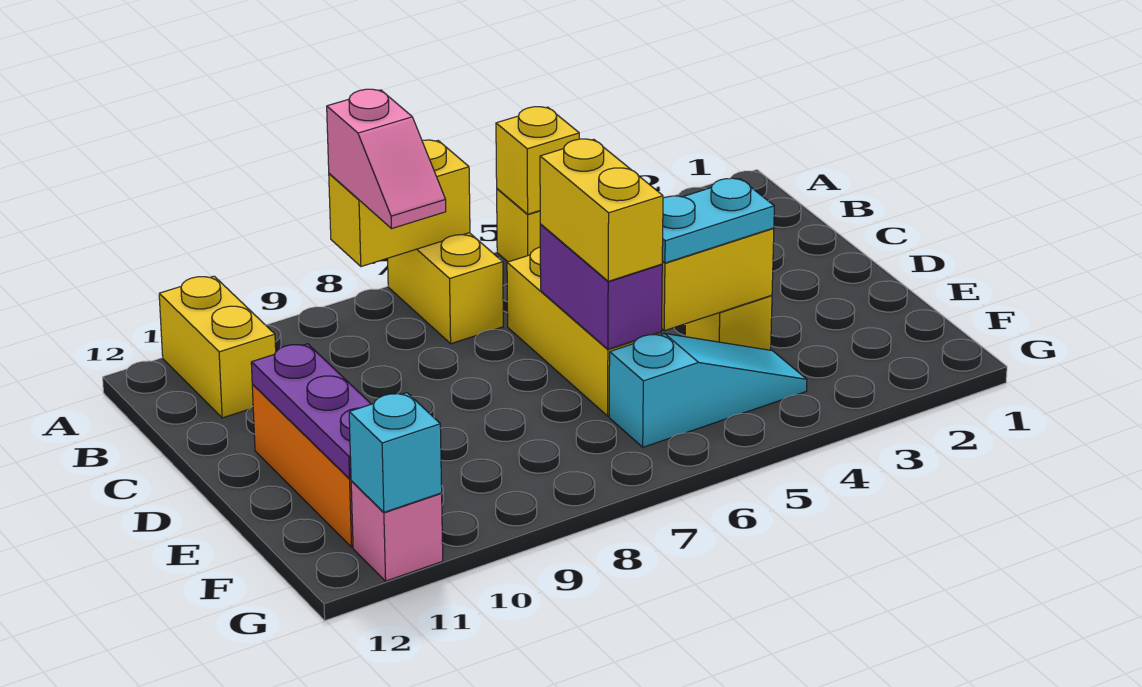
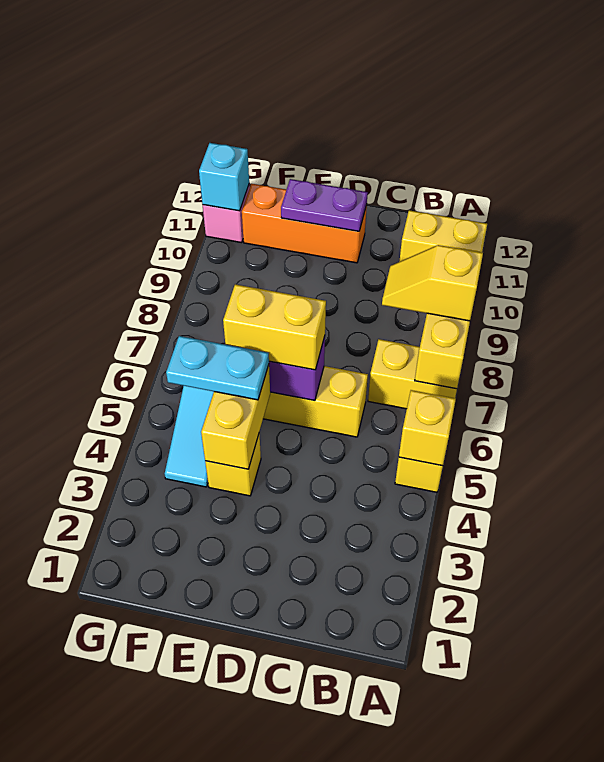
pink slope A8:B8 level 3 top A -> yellow slope A8:B8 level 3 top A
purple plate D11:F11 level 2 -> purple plate D11:E11 level 2
cyan plate E4:E5 level 3 -> cyan plate E5:F5 level 3

